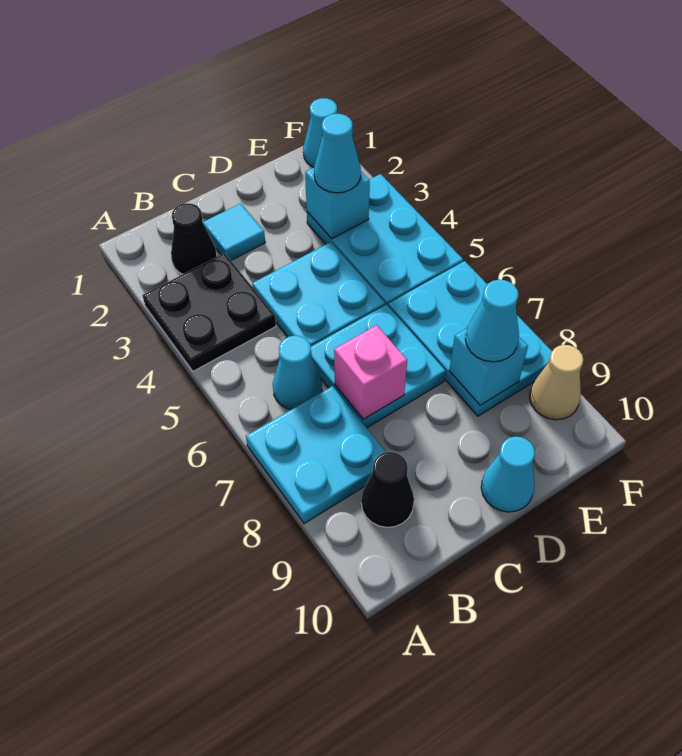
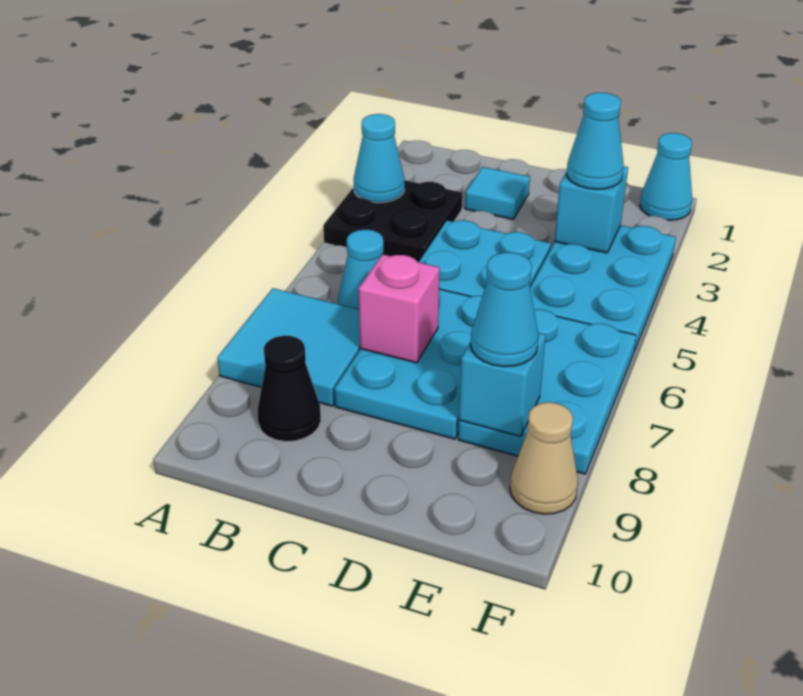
cyan plate A7:B8 level 1 -> cyan tile A7:B8 level 1
black cone B2 level 1 -> none
cyan plate C6:D7 level 1 -> cyan plate C6:D8 level 1
cyan cone D10 level 1 -> cyan cone A3 level 2

